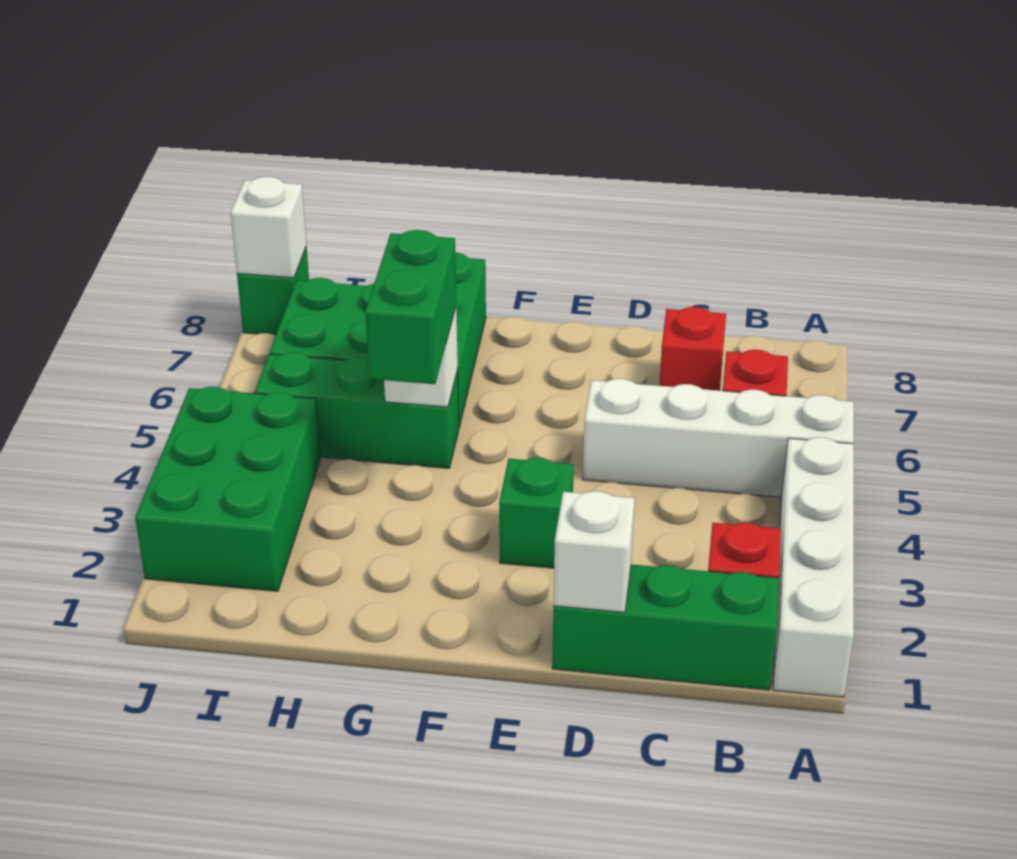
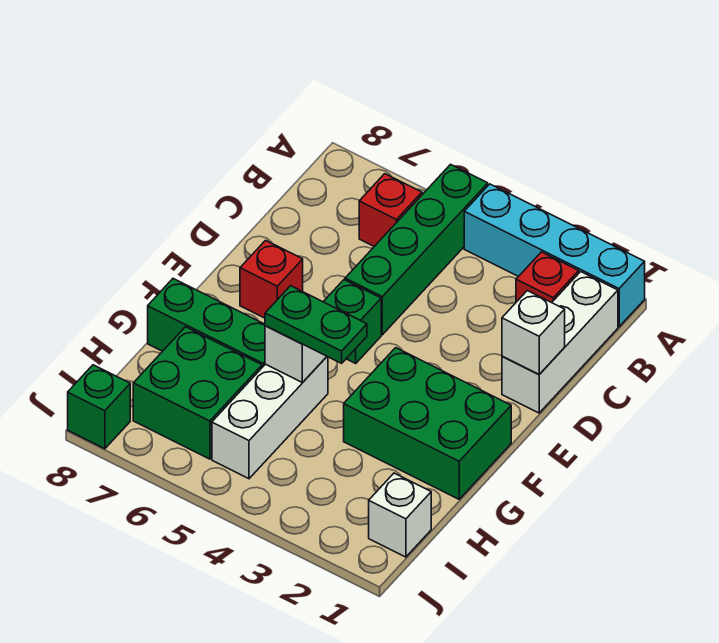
white brick A1:A4 level 1 -> cyan brick A1:A4 level 1
white brick A5:D5 level 1 -> green brick A5:D5 level 1
green brick B1:D1 level 1 -> white brick B1:D1 level 1
red brick C7 level 1 -> red brick E7 level 1
green brick E3 level 1 -> green brick E5 level 1
green brick G4:G5 level 3 -> green plate G4:G5 level 3
green brick G5:I5 level 1 -> white brick G5:I5 level 1
green brick I2:J4 level 1 -> green brick F1:G3 level 1
white brick J8 level 2 -> white brick I1 level 1

